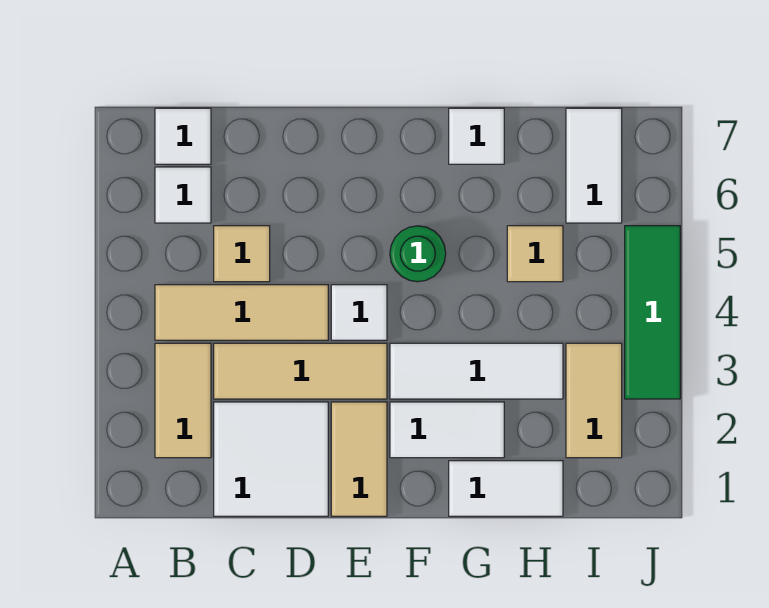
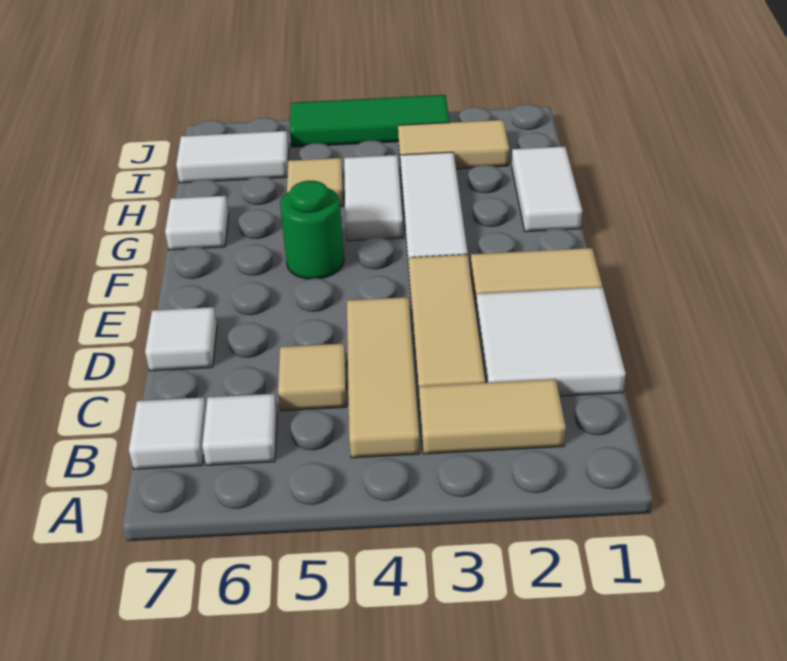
white tile E4 level 1 -> white tile D7 level 1
white tile F2:G2 level 1 -> white tile G4:H4 level 1

